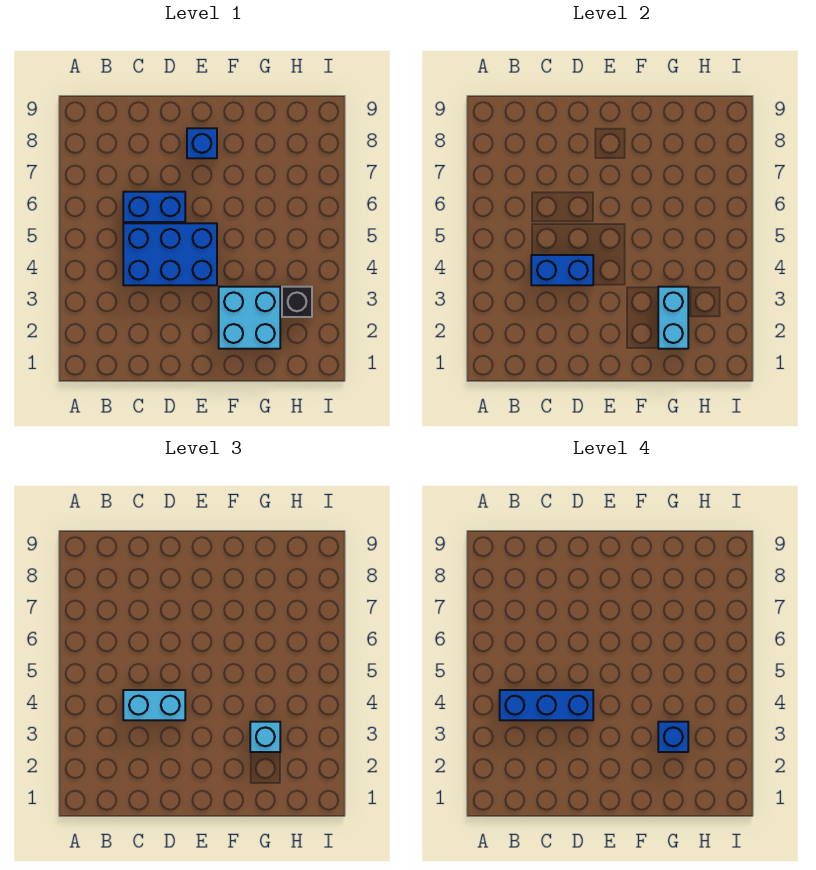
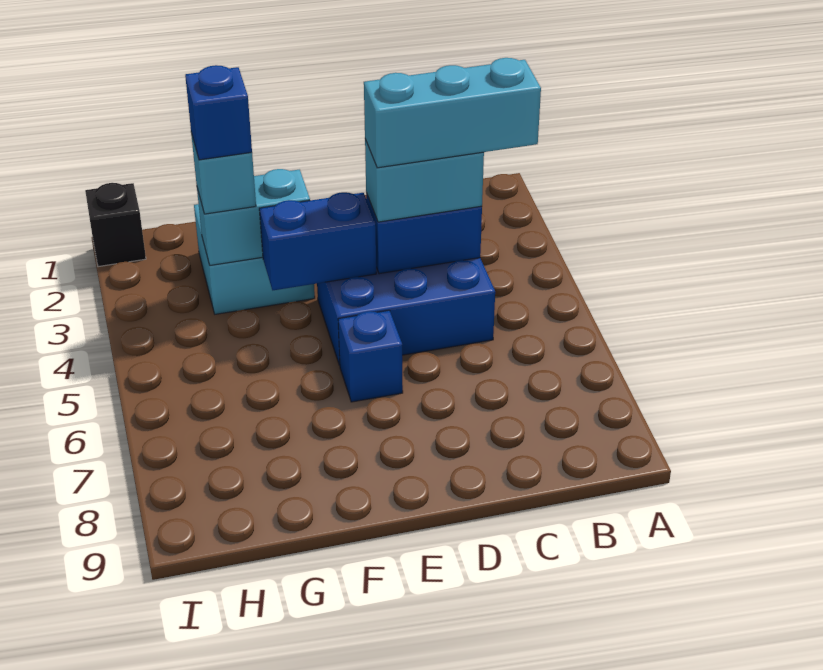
blue brick B4:D4 level 4 -> cyan brick B4:D4 level 4
blue brick C6:D6 level 1 -> blue brick E4:F4 level 2
blue brick E8 level 1 -> blue brick E6 level 1
cyan brick G2:G3 level 2 -> cyan brick F3:G3 level 2
black brick H3 level 1 -> black brick I1 level 1

